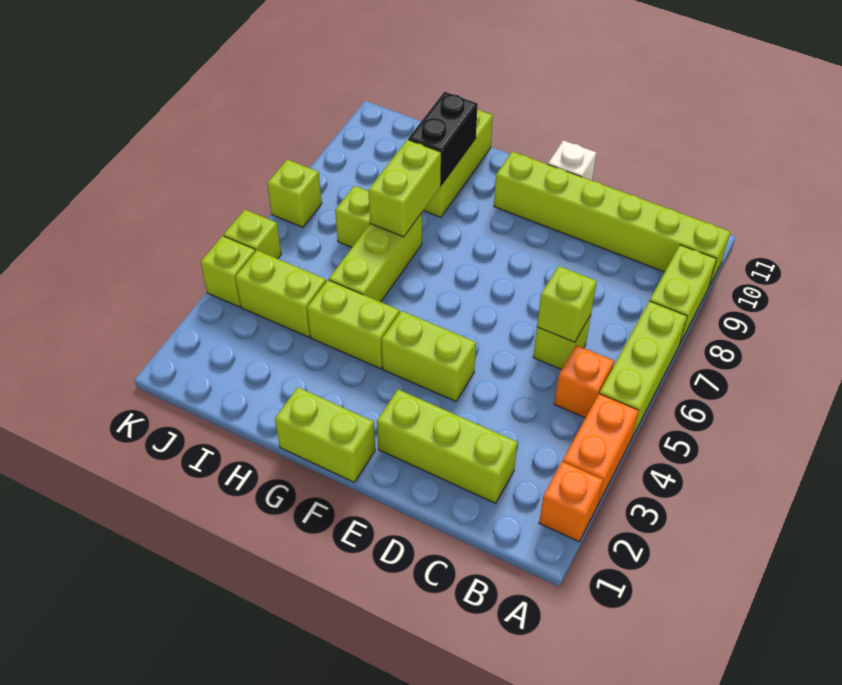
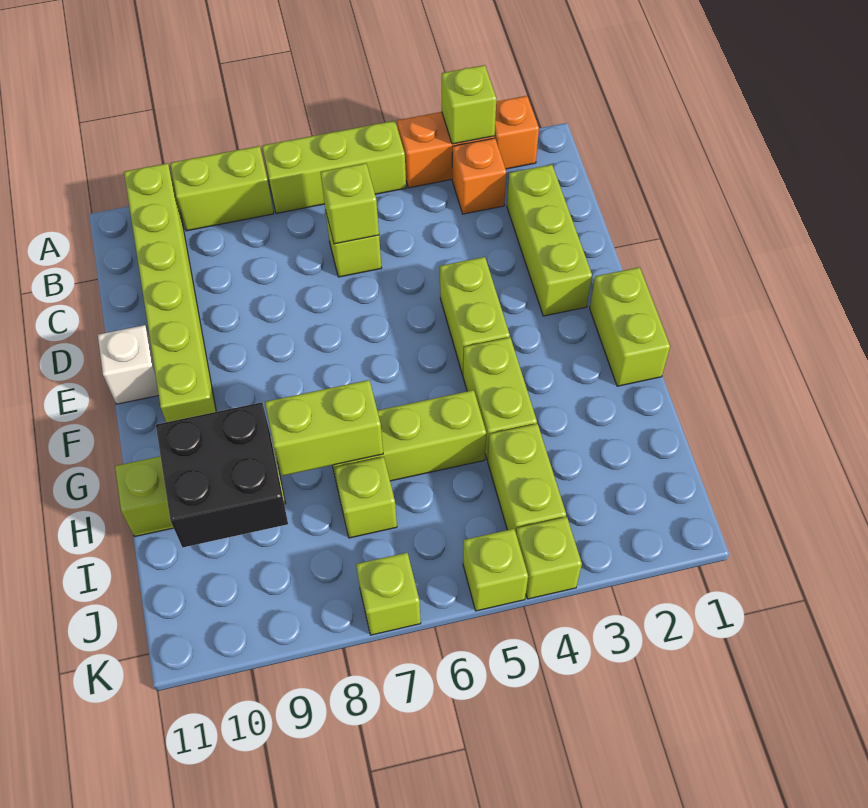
none -> lime brick A3 level 2
orange brick B5 level 1 -> orange brick B3 level 1
black brick H9:H10 level 2 -> black brick H9:I10 level 2

